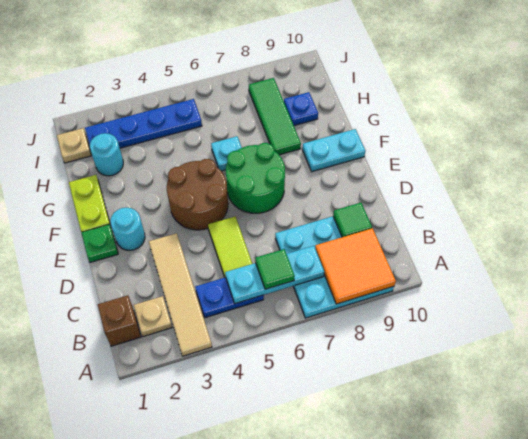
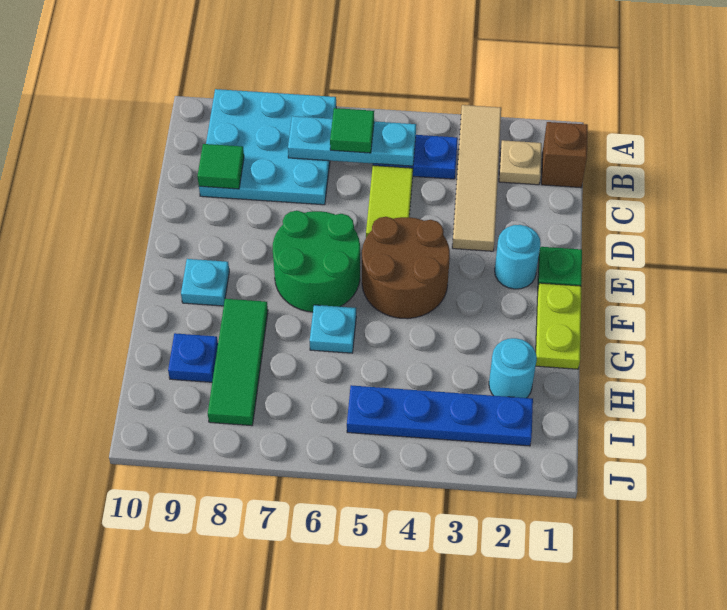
orange tile A8:B9 level 2 -> none
cyan plate F9:F10 level 1 -> cyan plate F9 level 1
tan plate I1 level 1 -> none

